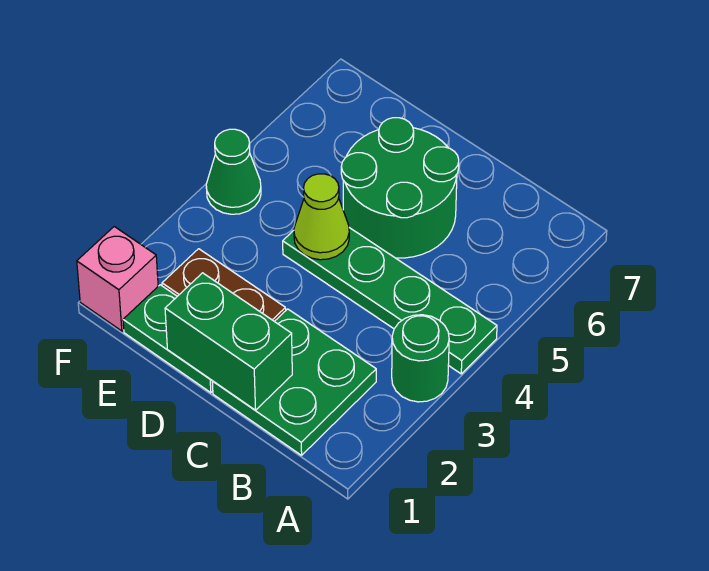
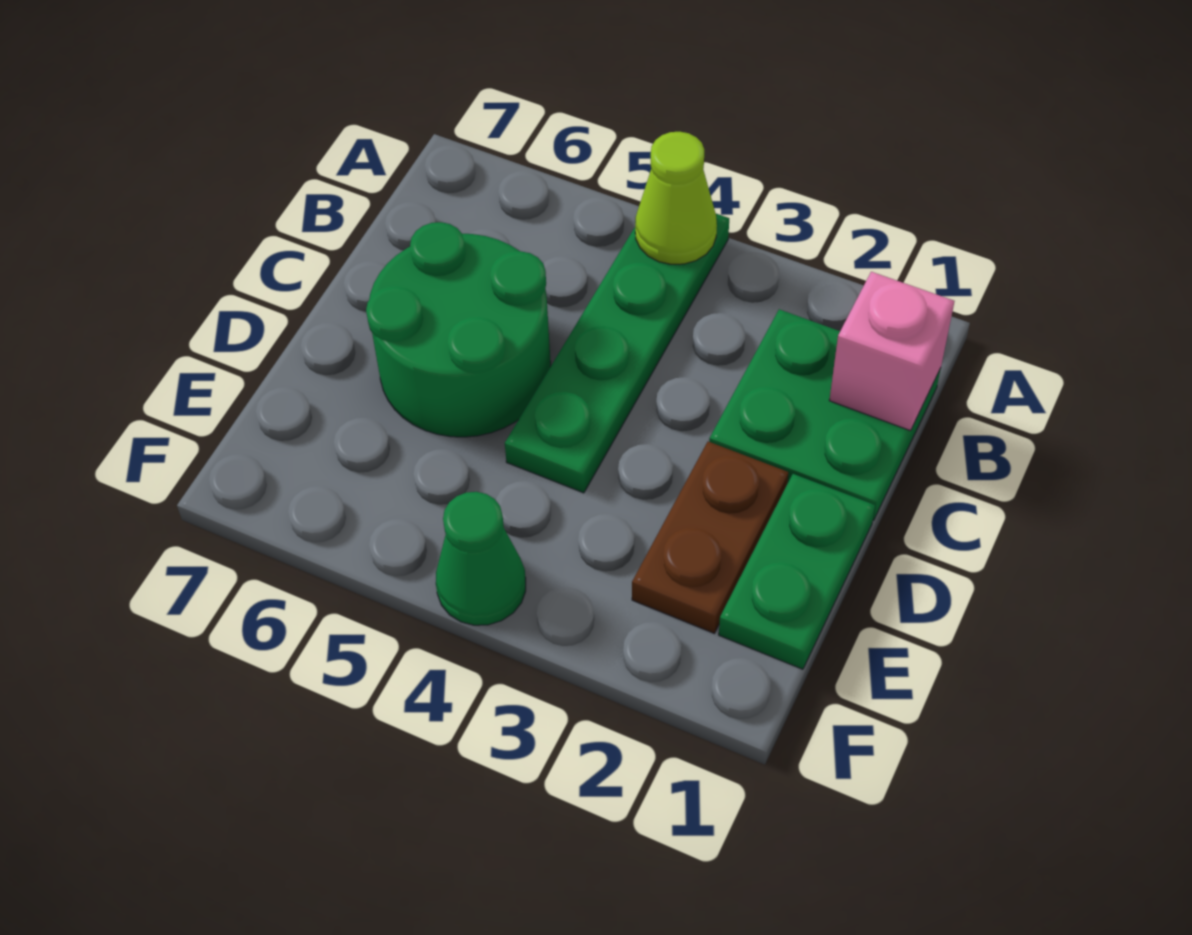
green round brick A3 level 1 -> none
green brick C1:D1 level 2 -> none
lime cone D4 level 2 -> lime cone A4 level 2
pink brick F1 level 1 -> pink brick B1 level 2

